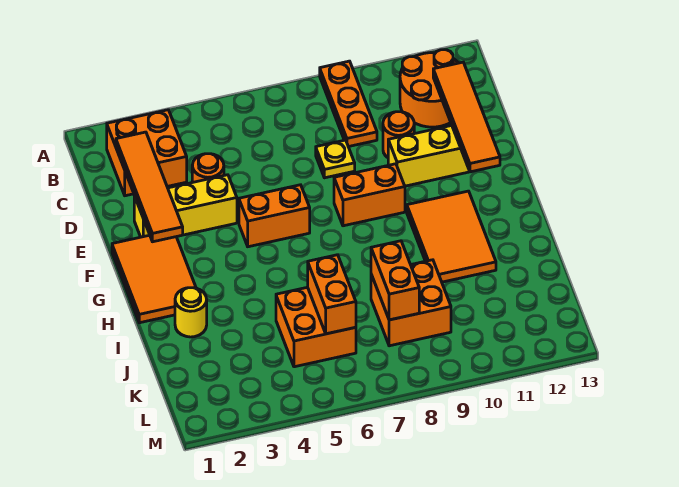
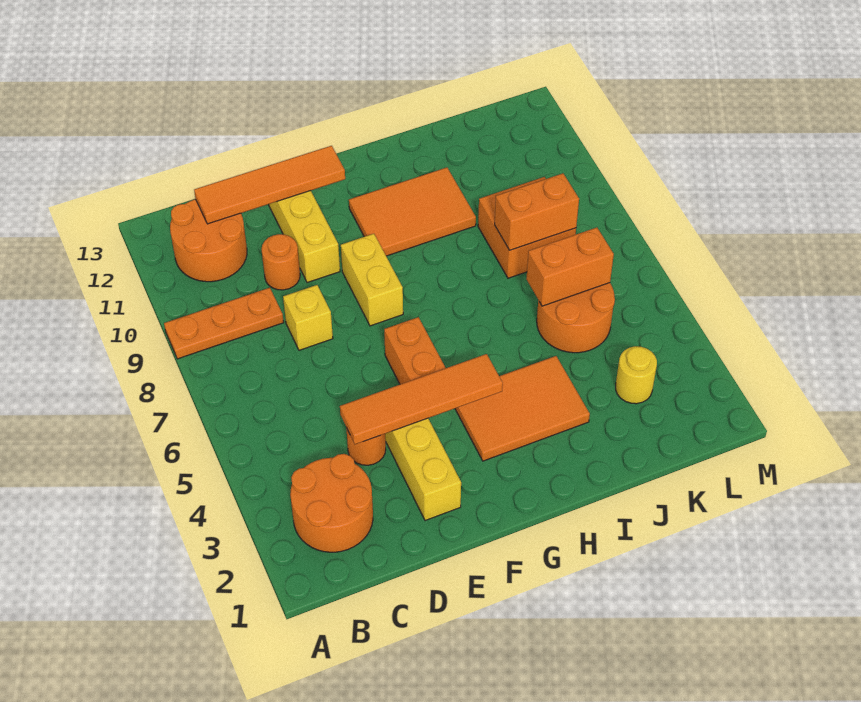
orange brick B2:C3 level 1 -> orange round brick B2:C3 level 1
orange tile C2:F2 level 2 -> orange tile D4:G4 level 2
yellow plate D8 level 1 -> yellow brick D8 level 1
orange tile F1:H2 level 1 -> orange tile G3:I4 level 1
orange brick F8:F9 level 1 -> yellow brick F8:F9 level 1
yellow round brick I2 level 1 -> yellow round brick K3 level 1
orange brick J5:K6 level 1 -> orange round brick J5:K6 level 1

